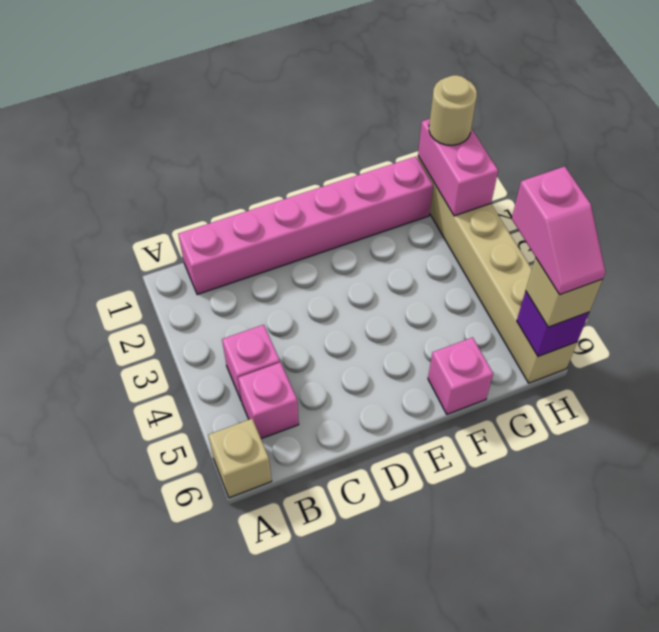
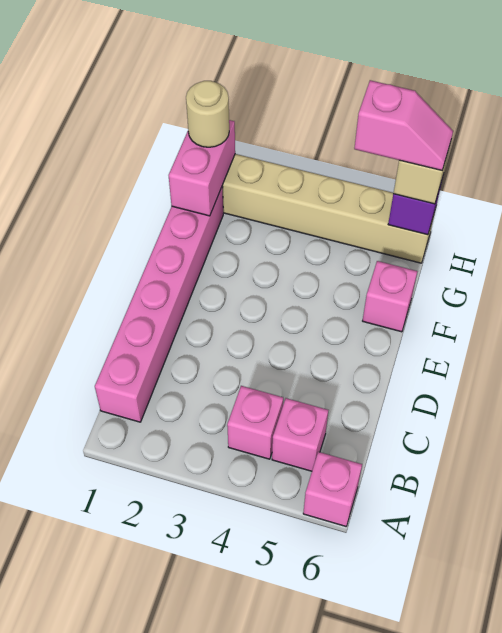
tan brick A6 level 1 -> pink brick A6 level 1
pink brick H1:H2 level 2 -> pink brick G1:H1 level 2

